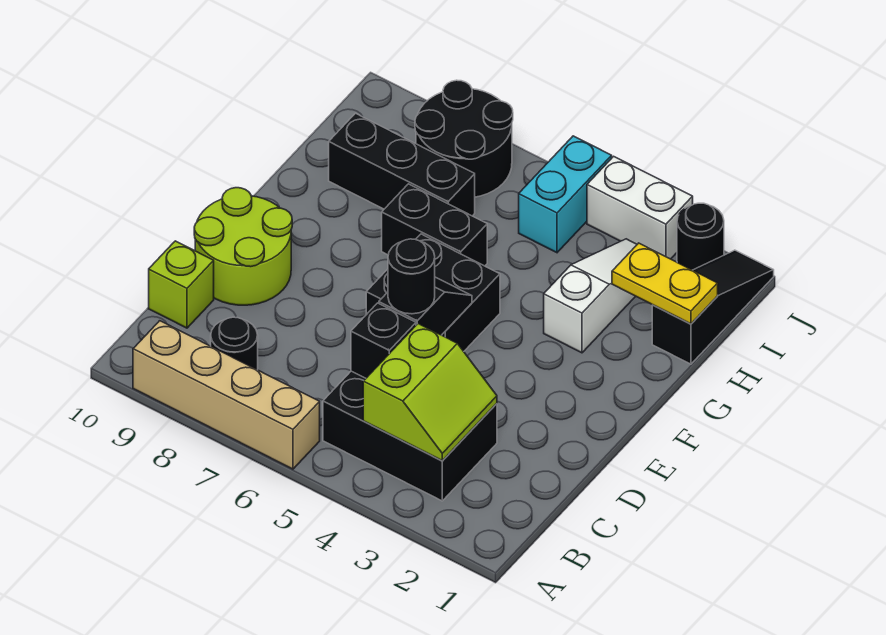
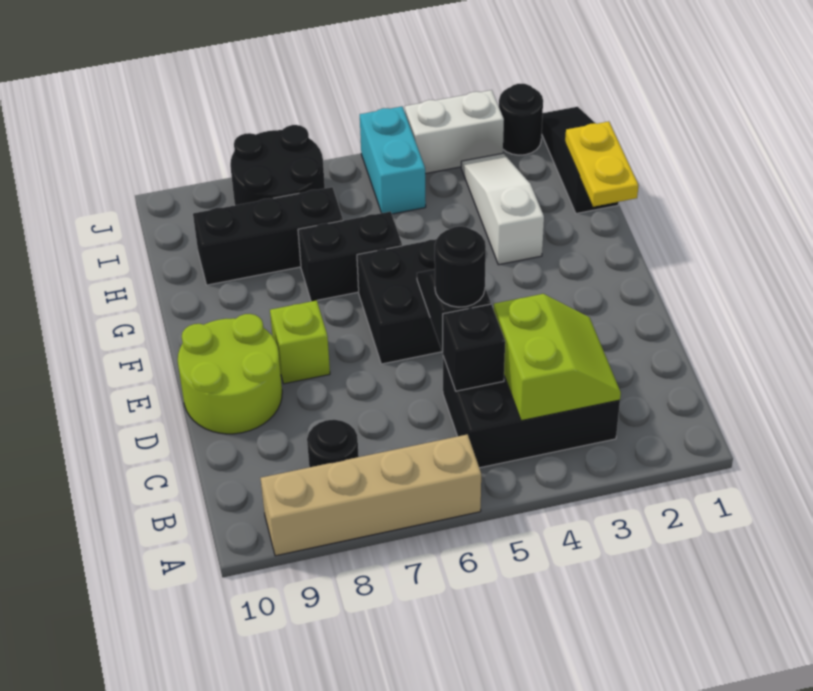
lime brick C10 level 1 -> lime brick E8 level 1
yellow plate H1:H2 level 2 -> yellow plate G1:H1 level 2

